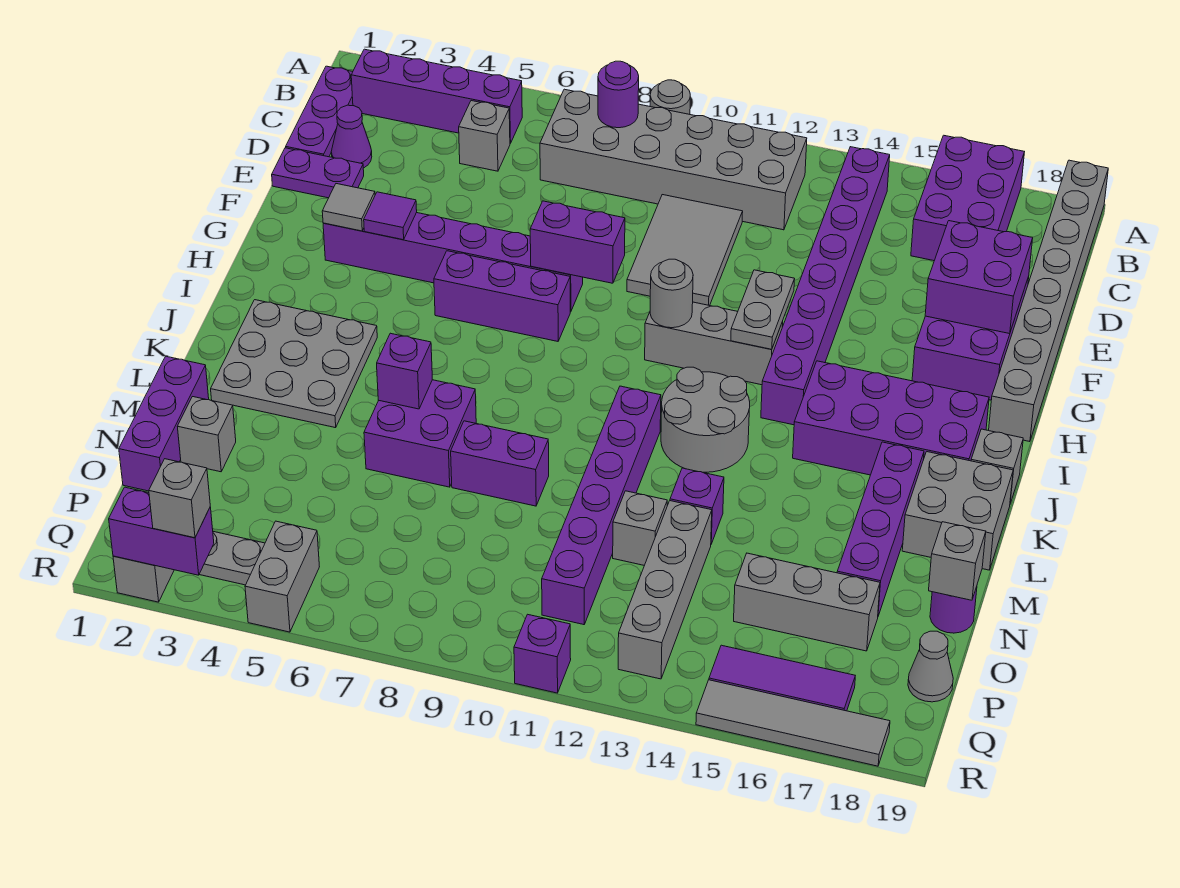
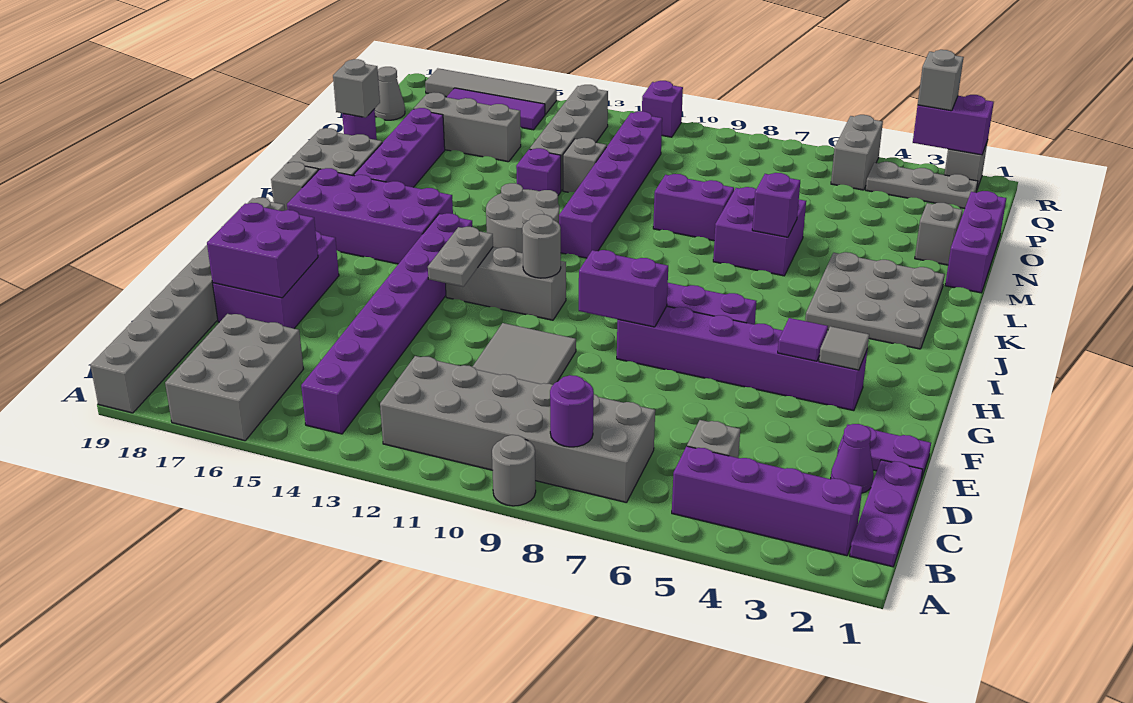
purple brick A16:C17 level 1 -> grey brick A16:C17 level 1

